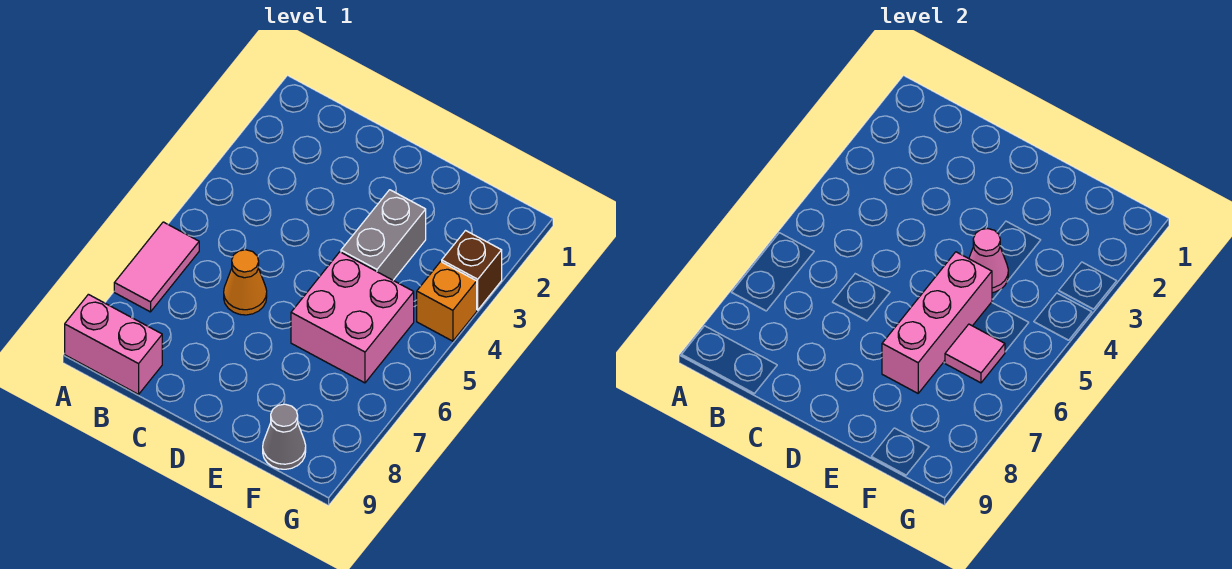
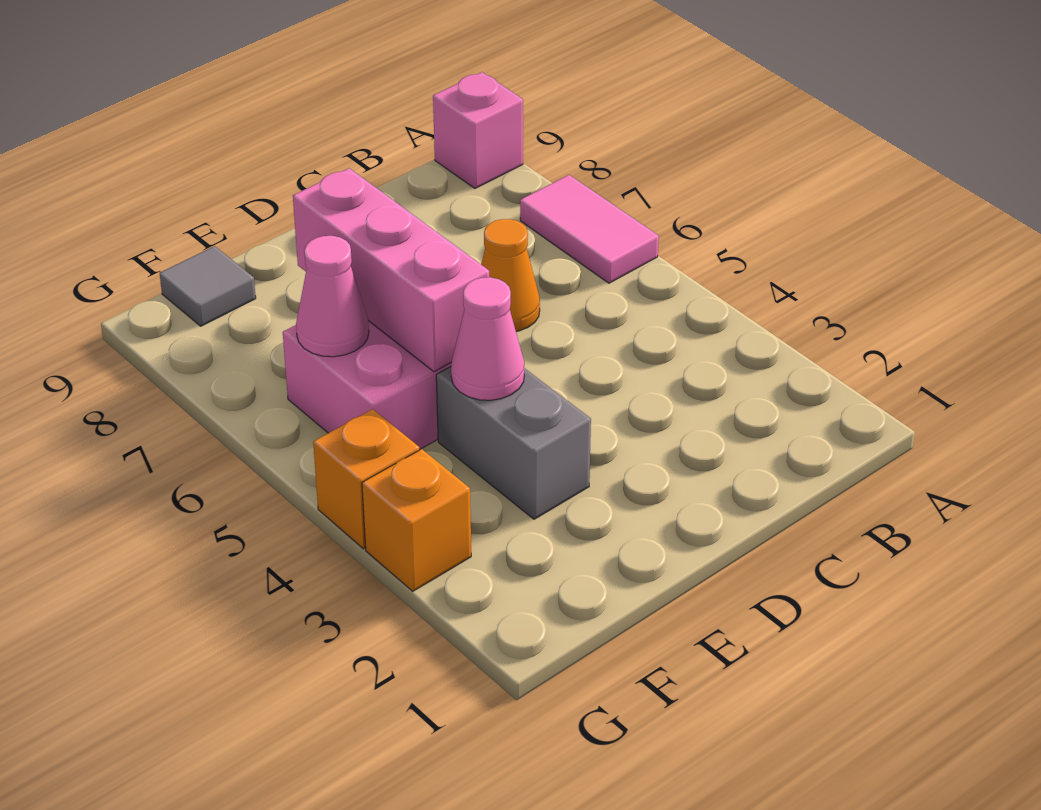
pink brick A9:B9 level 1 -> pink brick A9 level 1
pink tile F6 level 2 -> pink cone F6 level 2
grey cone F9 level 1 -> grey tile F9 level 1
brown brick G3 level 1 -> orange brick G3 level 1

